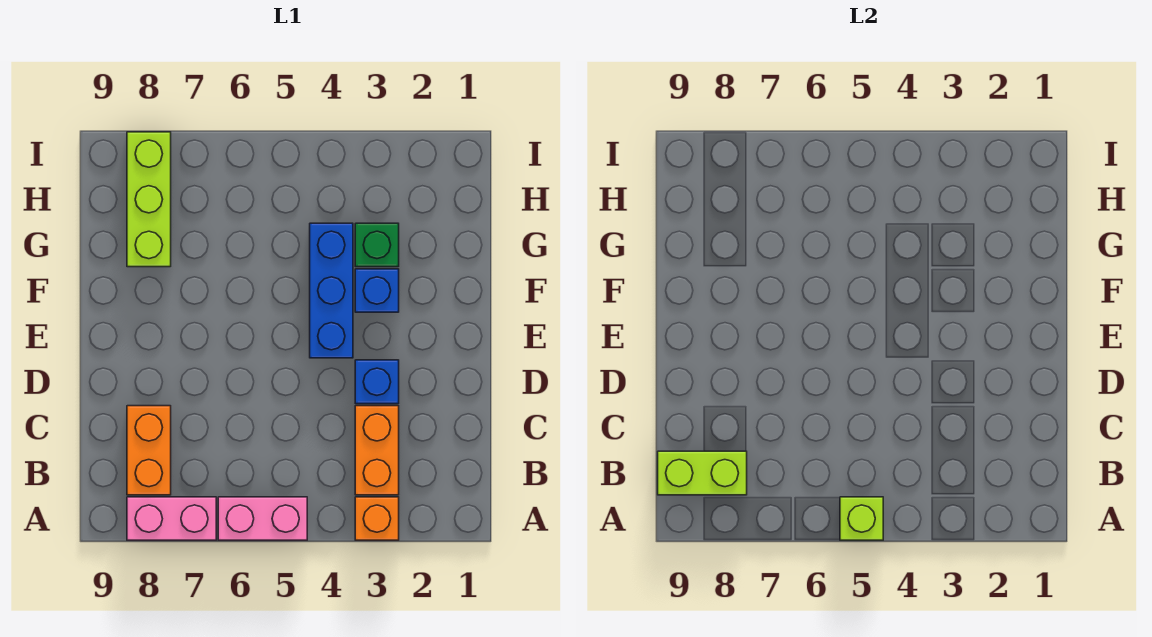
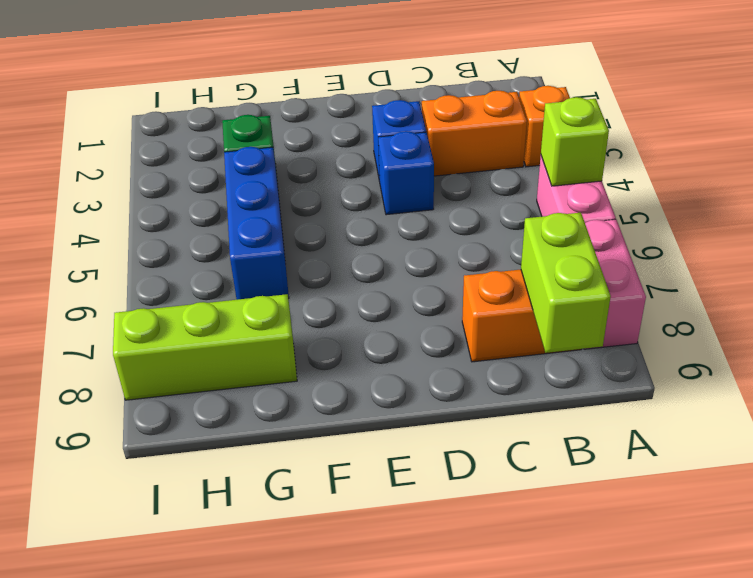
blue brick E4:G4 level 1 -> blue brick G4:G6 level 1
blue brick F3 level 1 -> blue brick D4 level 1

